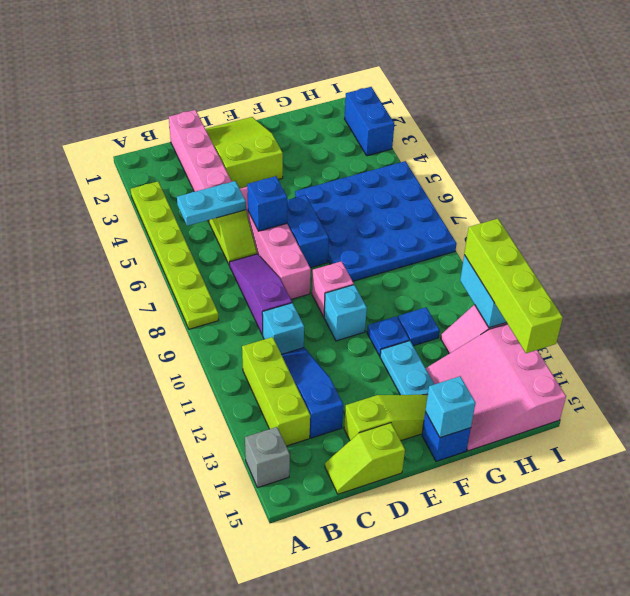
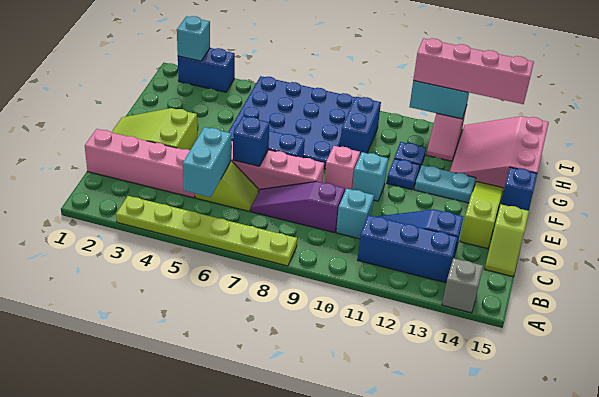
cyan plate B5:C5 level 2 -> cyan brick B5:C5 level 2
lime brick B11:B13 level 1 -> blue brick B11:B13 level 1
cyan brick F15 level 2 -> cyan brick I2 level 2
none -> blue brick G9:H9 level 1
pink slope G13:I15 level 1 top I -> pink slope G13:I15 level 1 top 15
lime brick I11:I14 level 3 -> pink brick I11:I14 level 3

